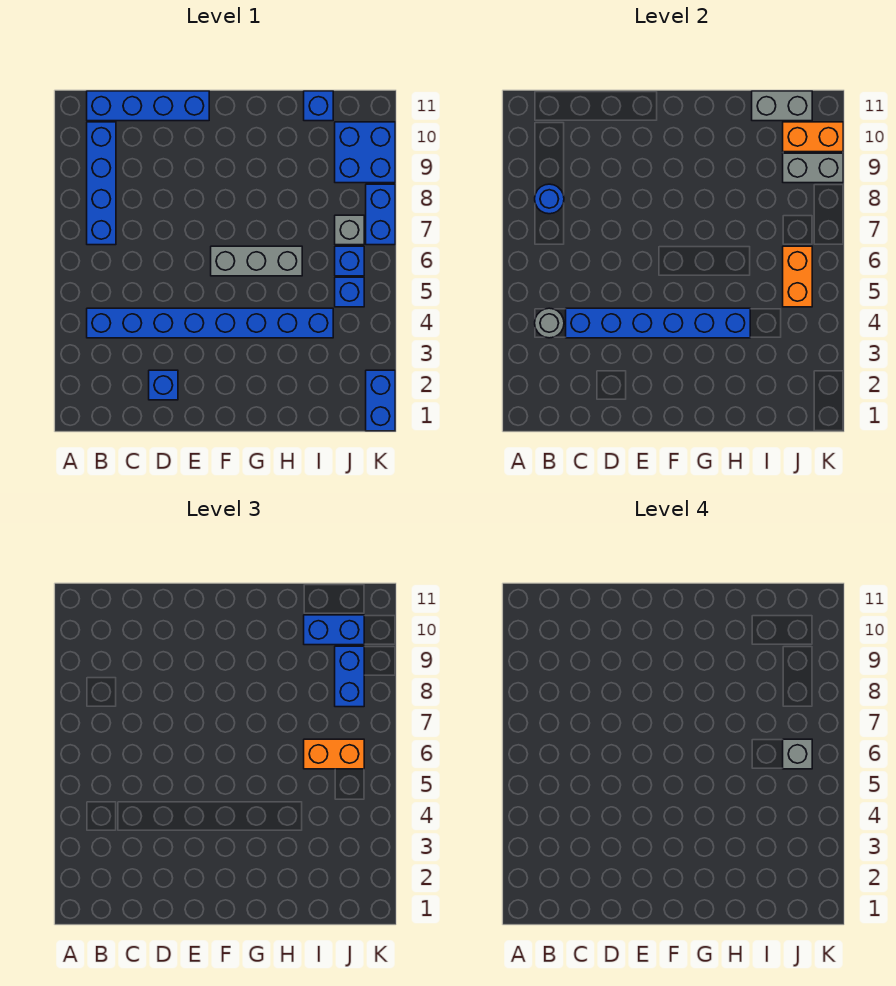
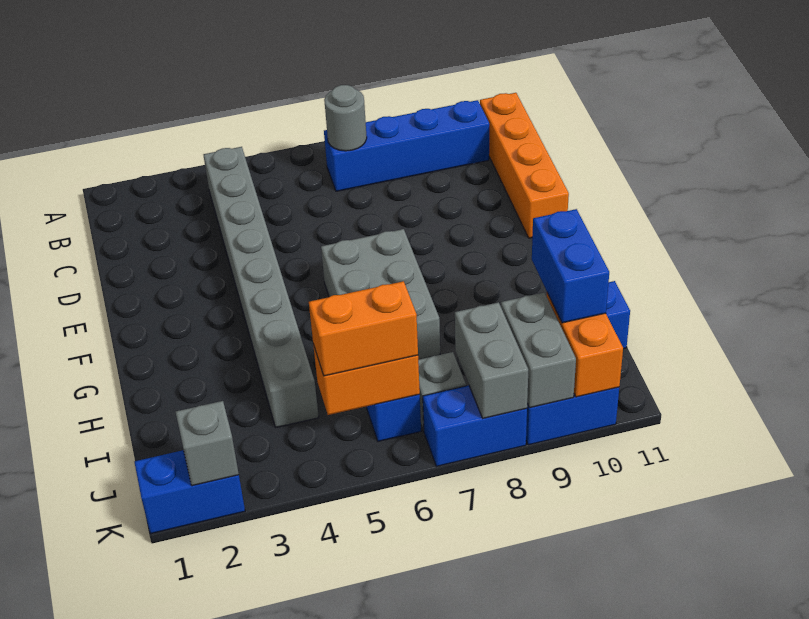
blue brick B4:I4 level 1 -> grey brick B4:I4 level 1
grey round brick B4 level 2 -> grey round brick B7 level 2
blue round brick B8 level 2 -> none
blue brick B11:E11 level 1 -> orange brick B11:E11 level 1
blue brick C4:H4 level 2 -> none
blue brick D2 level 1 -> none
grey brick F6:H6 level 1 -> grey brick F6:H7 level 1
orange brick I6:J6 level 3 -> orange brick J5:J6 level 3
grey brick I11:J11 level 2 -> grey brick J8:K8 level 2
blue brick J5 level 1 -> none
grey brick J6 level 4 -> grey brick K2 level 2
blue brick J8:J9 level 3 -> none

